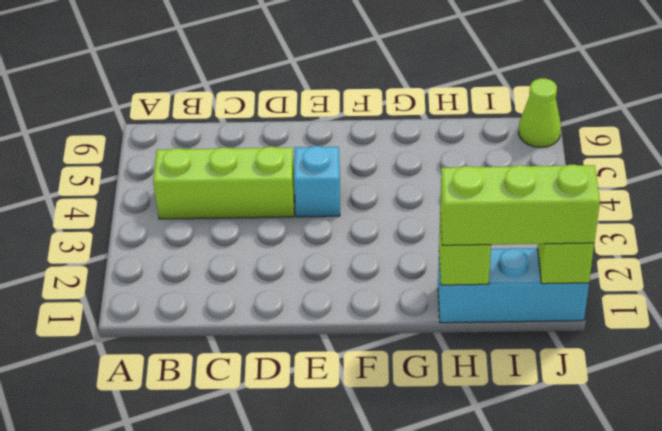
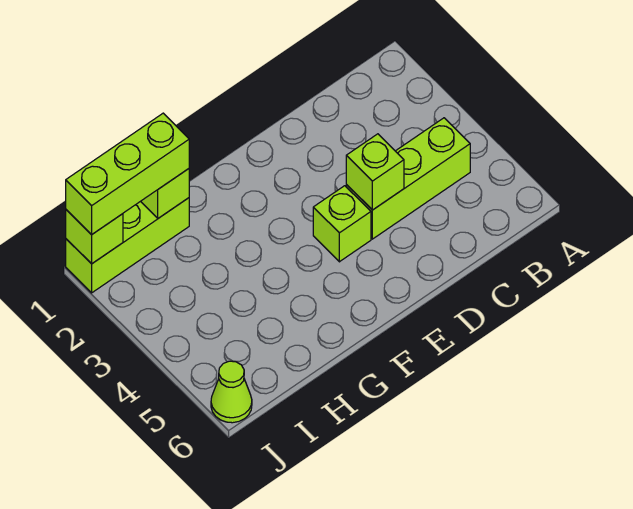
none -> lime brick D4 level 2
cyan brick E4 level 1 -> lime brick E4 level 1
cyan brick H1:J1 level 1 -> lime brick H1:J1 level 1

